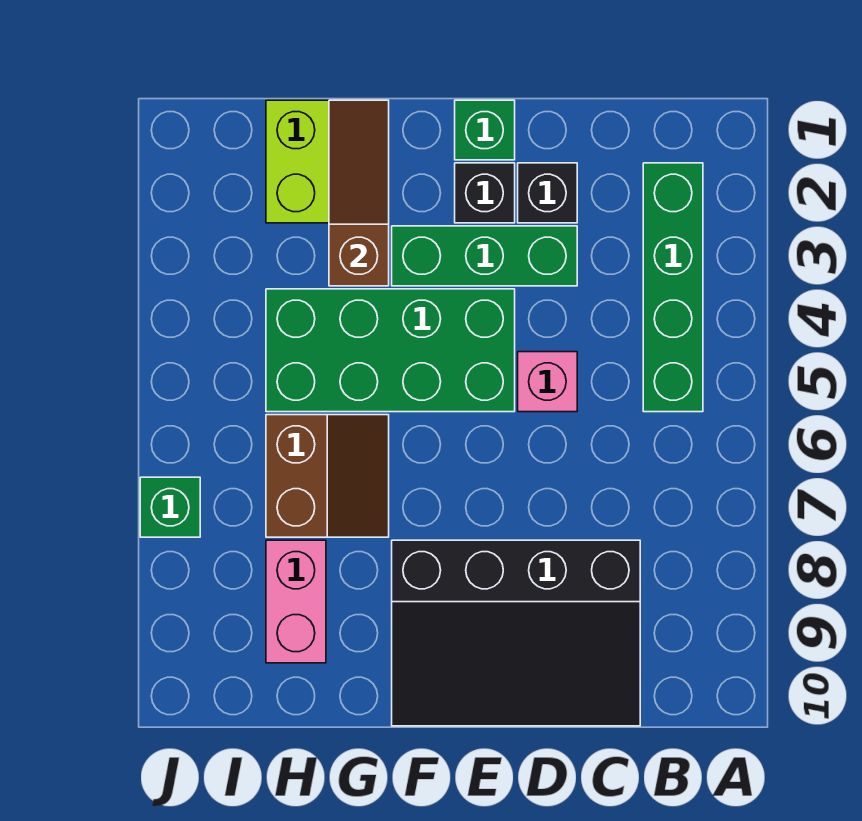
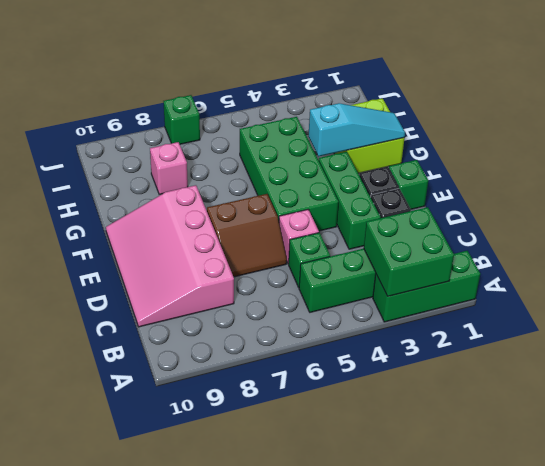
none -> green brick A1:A3 level 1
none -> green brick A2:B3 level 2
none -> green brick C5 level 1
black slope C8:F10 level 1 top 8 -> pink slope C8:F10 level 1 top 8
brown slope G1:G3 level 2 top 3 -> cyan slope G1:G3 level 2 top 3
brown slope G6:H7 level 1 top H -> brown slope D6:E7 level 1 top E
pink brick H8:H9 level 1 -> pink brick H8 level 1

